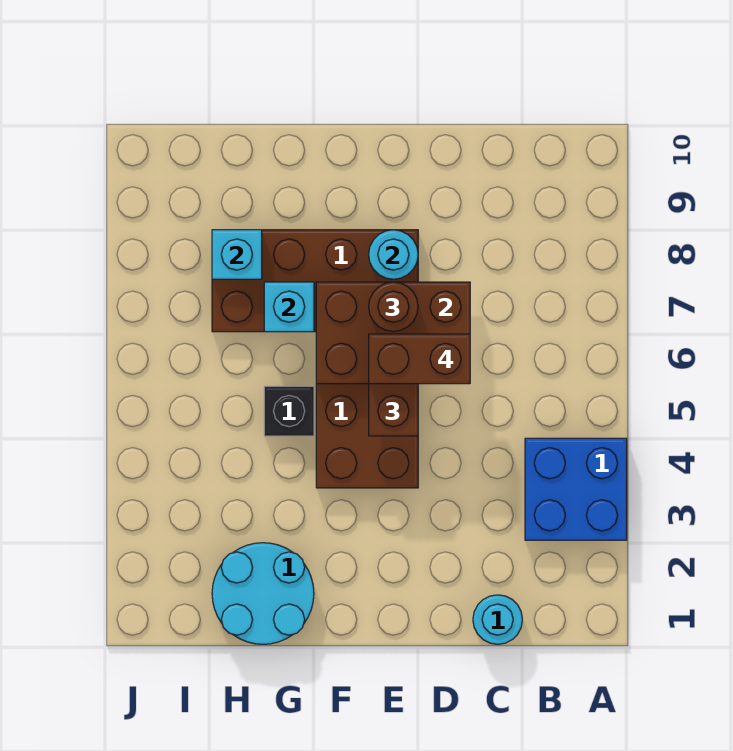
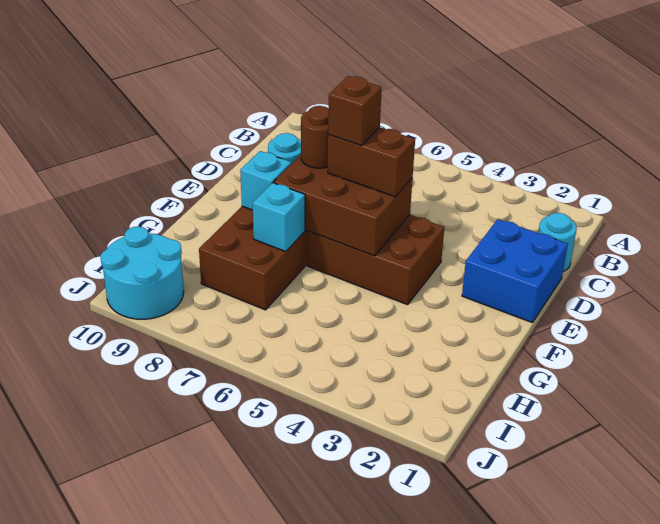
blue brick A3:B4 level 1 -> blue brick D1:E2 level 1
brown brick D6:F7 level 2 -> brown brick E5:F7 level 2
brown brick D6:E6 level 4 -> brown brick E6 level 4
cyan round brick G1:H2 level 1 -> cyan round brick I9:J10 level 1
black brick G5 level 1 -> none
cyan brick H8 level 2 -> cyan brick F8 level 2

